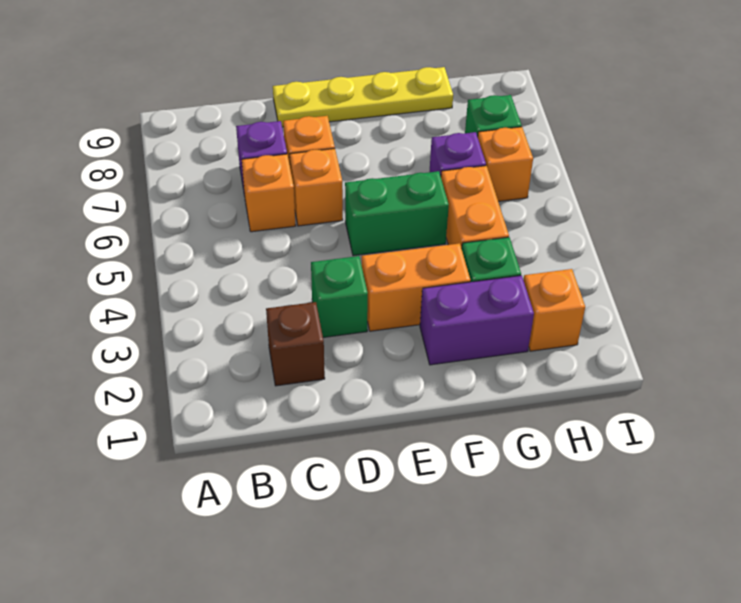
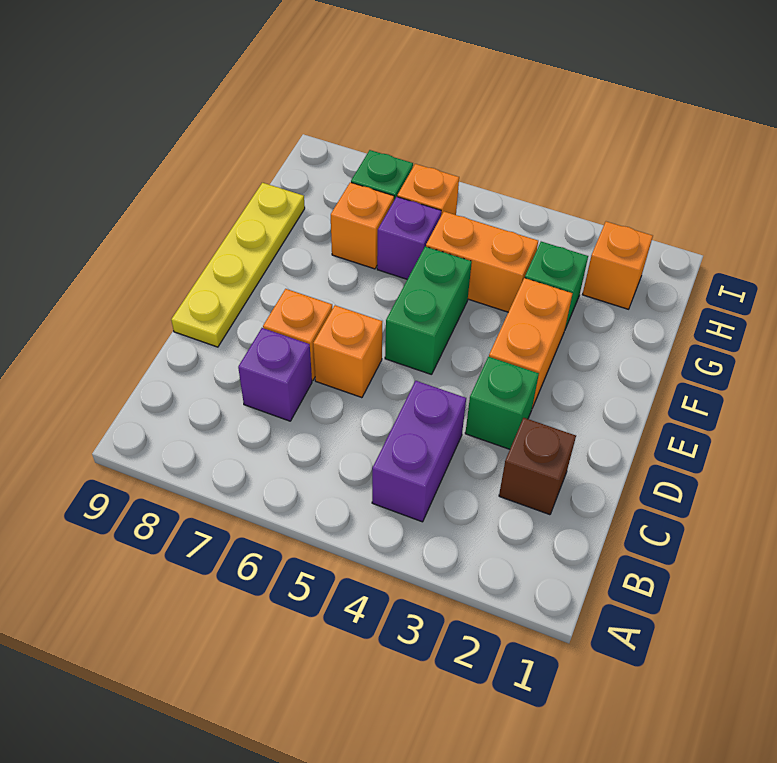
orange brick C6 level 1 -> orange brick G7 level 1
purple brick F2:G2 level 1 -> purple brick B4:C4 level 1

